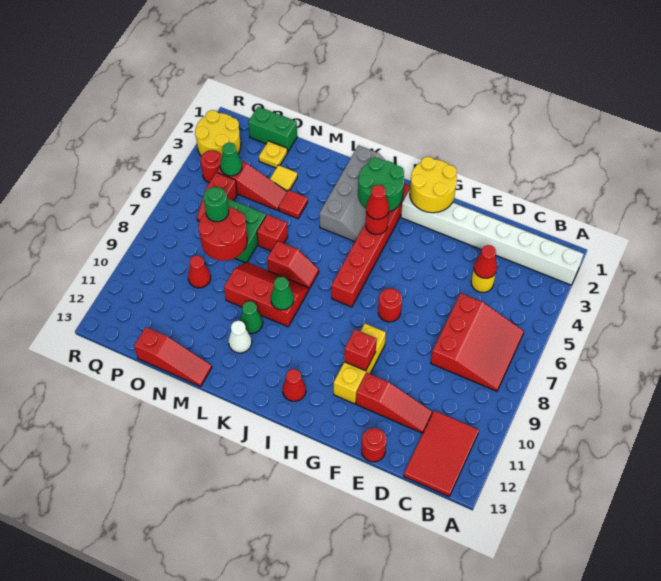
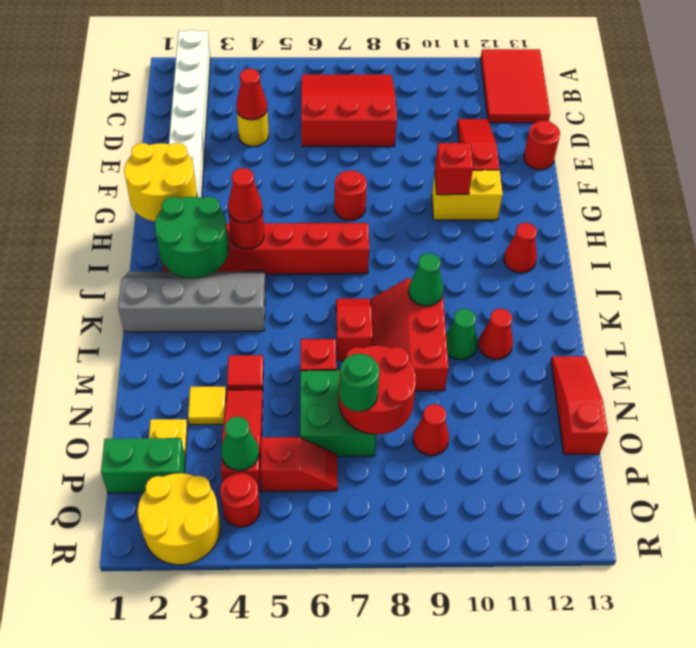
red tile B11:C13 level 1 -> red tile A12:C13 level 1
yellow brick G9:G11 level 1 -> yellow brick G10:G11 level 1
white cone L11 level 1 -> red cone L11 level 1
green brick O1:P1 level 1 -> green brick P1:P2 level 1

